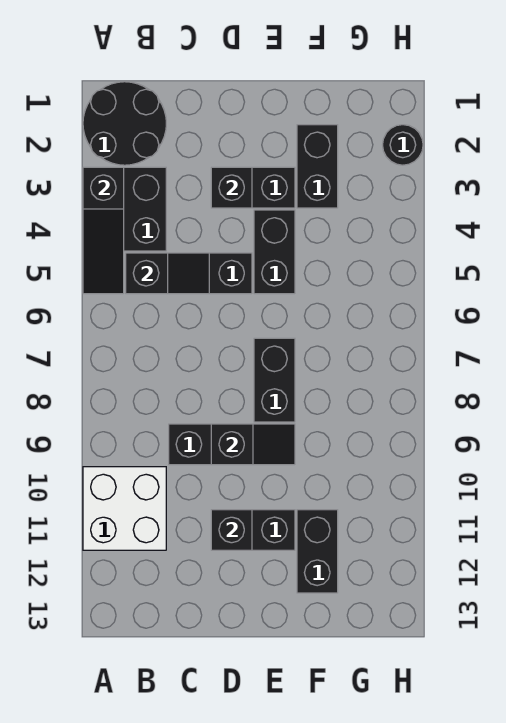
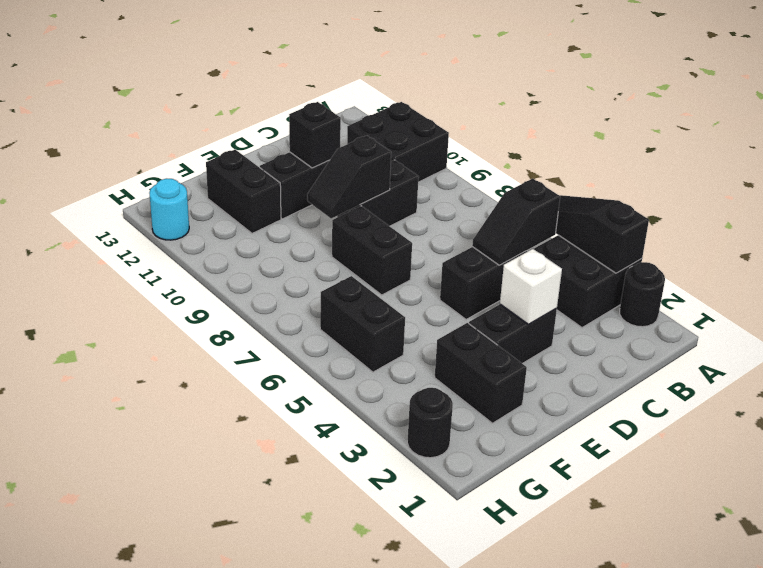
black round brick A1:B2 level 1 -> black round brick A2 level 1
white brick A10:B11 level 1 -> black brick A10:B11 level 1
black brick D3 level 2 -> white brick D3 level 2
black brick E4:E5 level 1 -> black brick G5:G6 level 1
none -> cyan round brick H12 level 1

